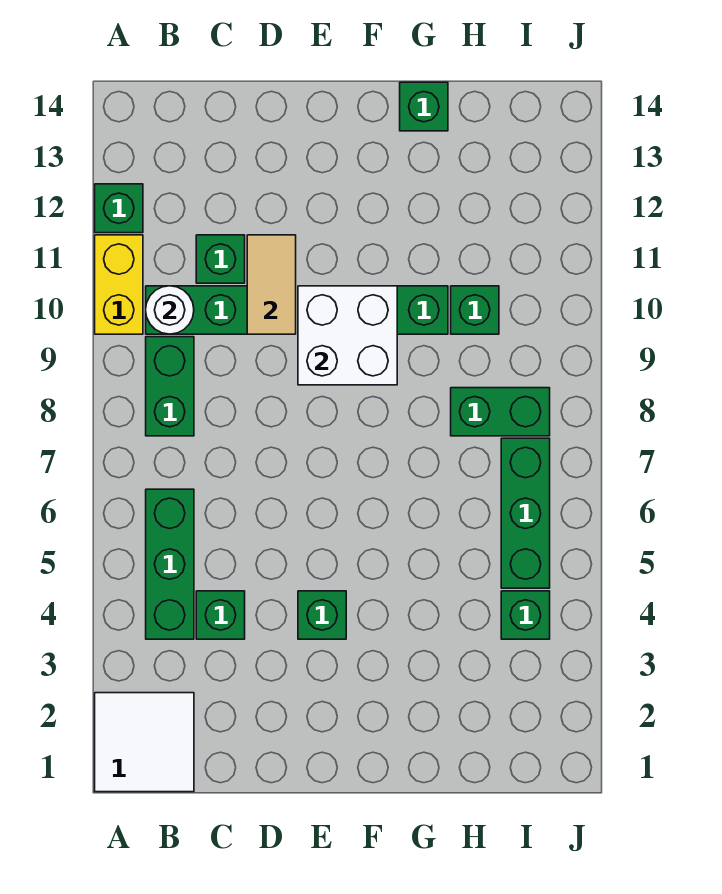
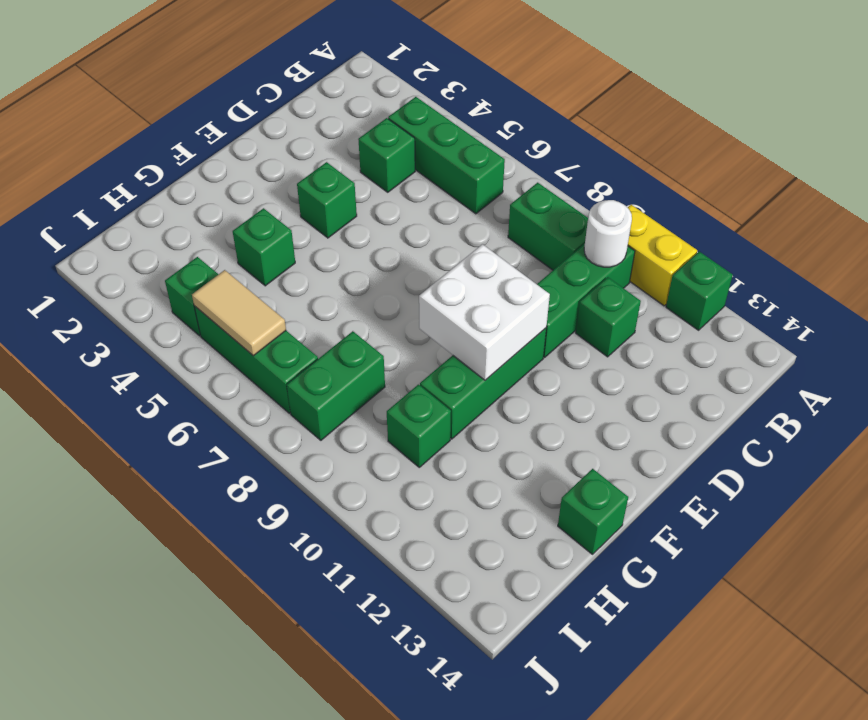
white tile A1:B2 level 1 -> none
tan tile D10:D11 level 2 -> tan tile I5:I6 level 2
none -> green brick G4 level 1

